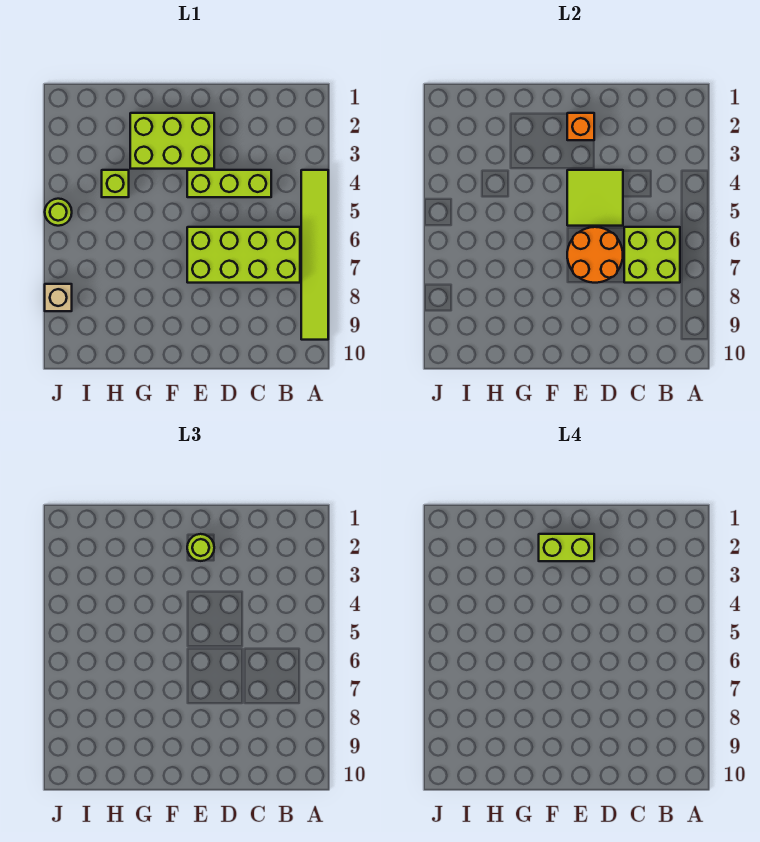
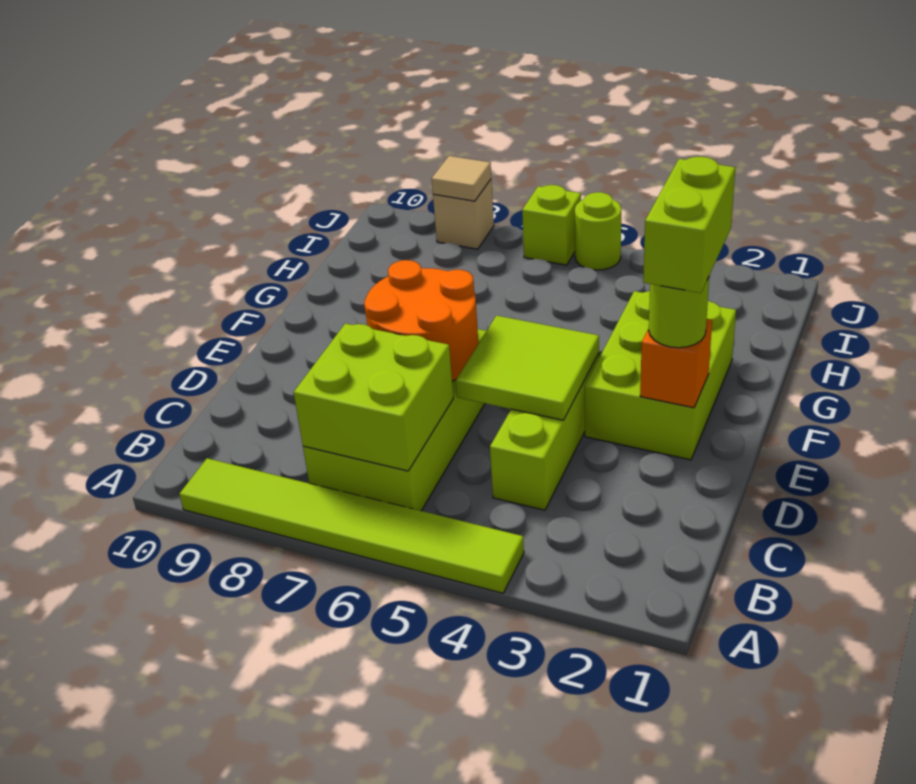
lime brick H4 level 1 -> lime brick J6 level 1
none -> tan tile J8 level 2

